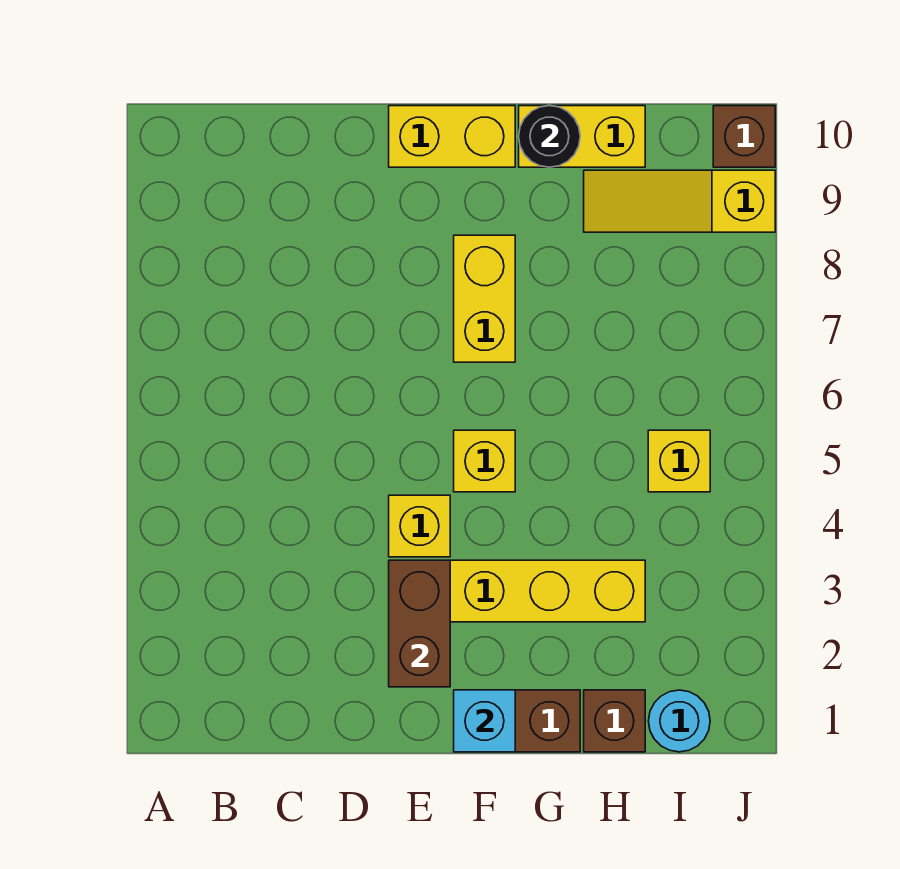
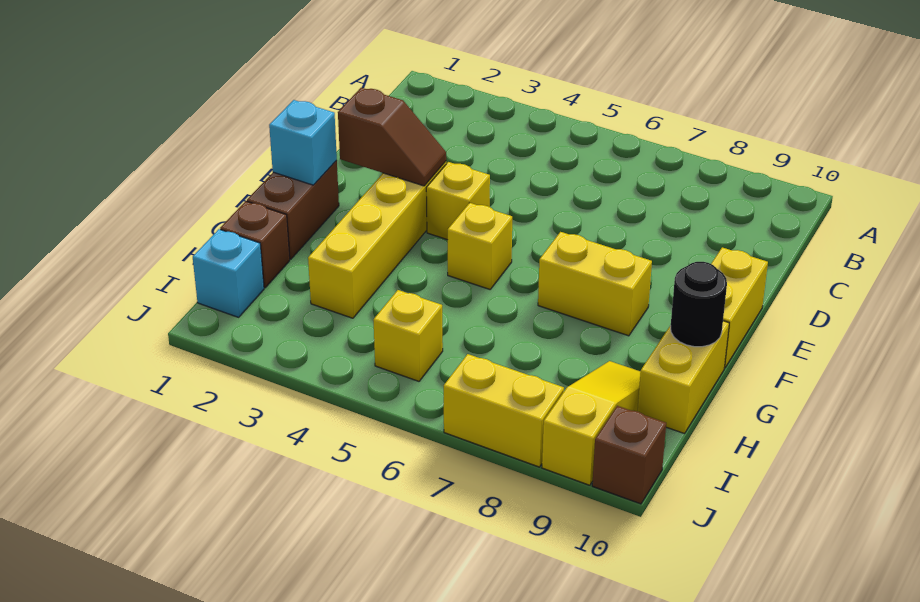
brown brick E2:E3 level 2 -> brown slope E2:E3 level 2 top 2
cyan round brick I1 level 1 -> cyan brick I1 level 1
none -> yellow brick J7:J8 level 1

